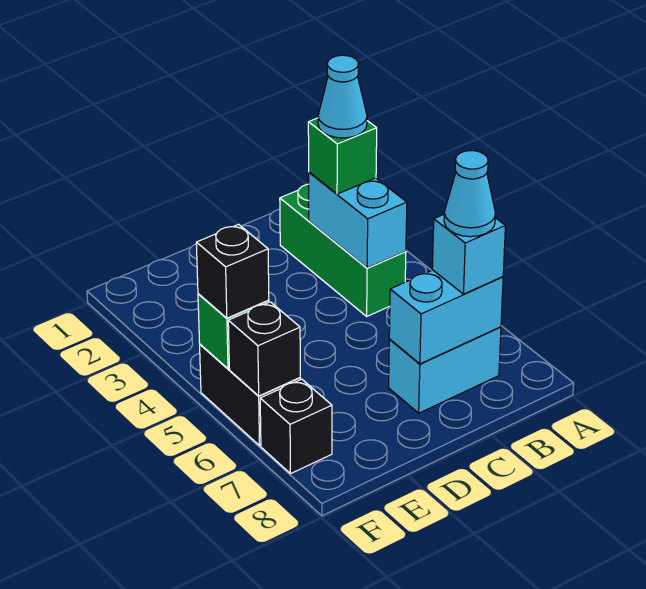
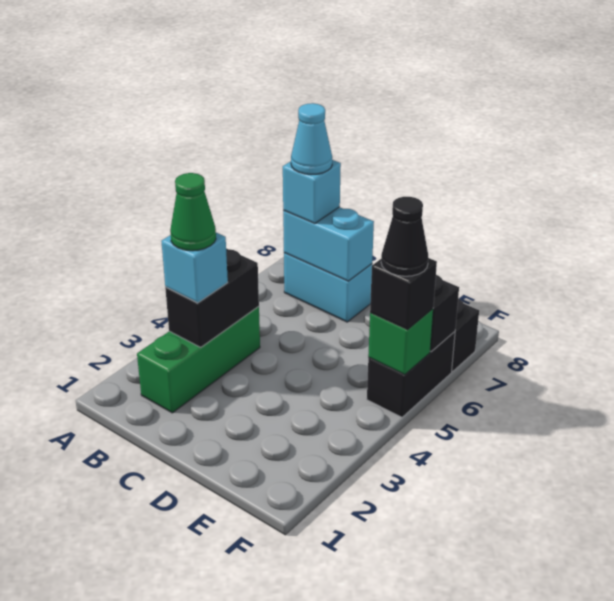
cyan brick B3:B4 level 2 -> black brick B3:B4 level 2
green brick B3 level 3 -> cyan brick B3 level 3
cyan cone B3 level 4 -> green cone B3 level 4
none -> black cone F5 level 4

